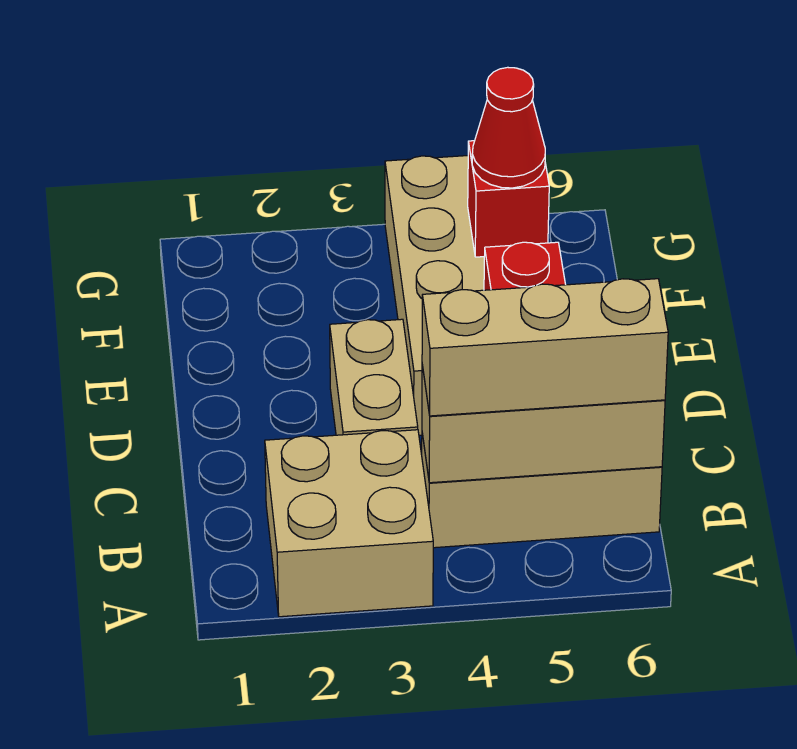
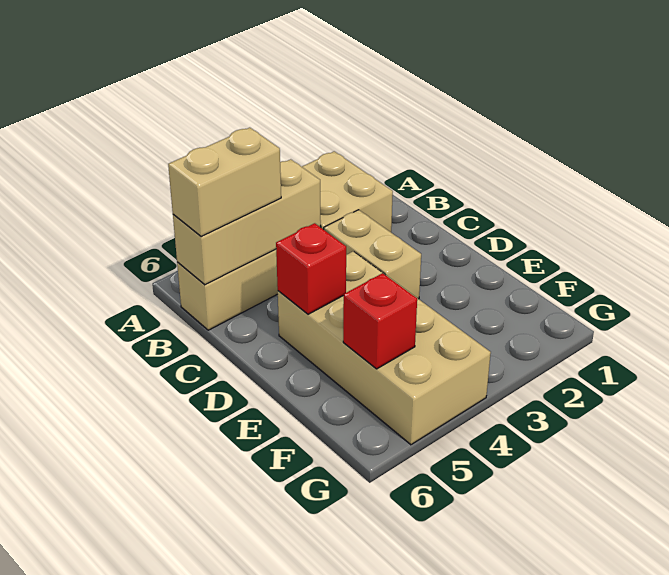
tan brick B4:B6 level 3 -> tan brick B5:B6 level 3
red cone F5 level 3 -> none

